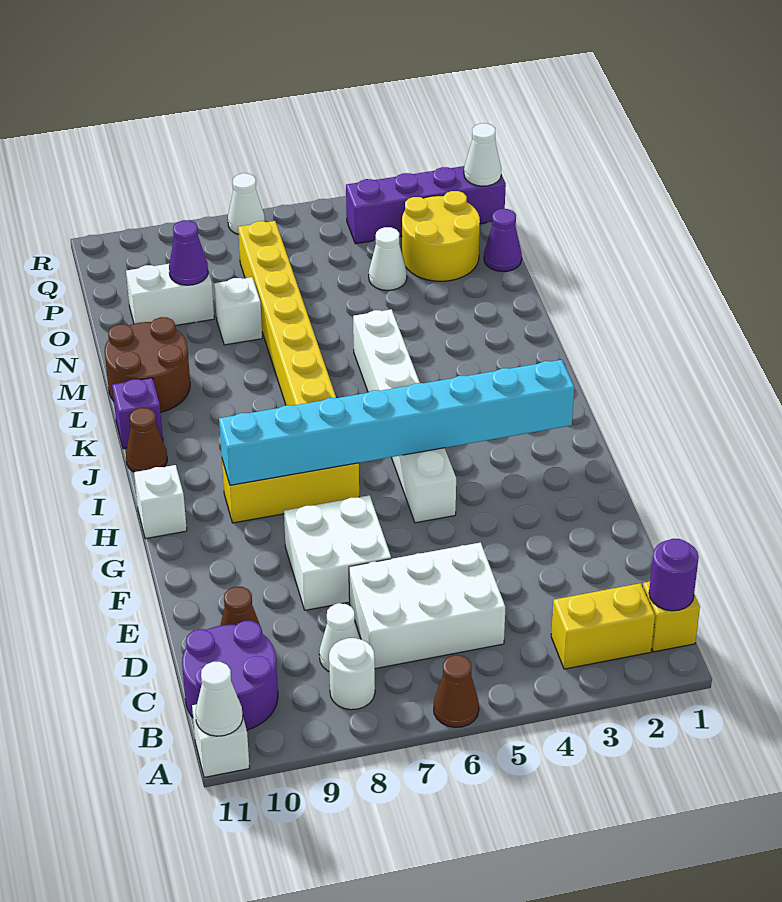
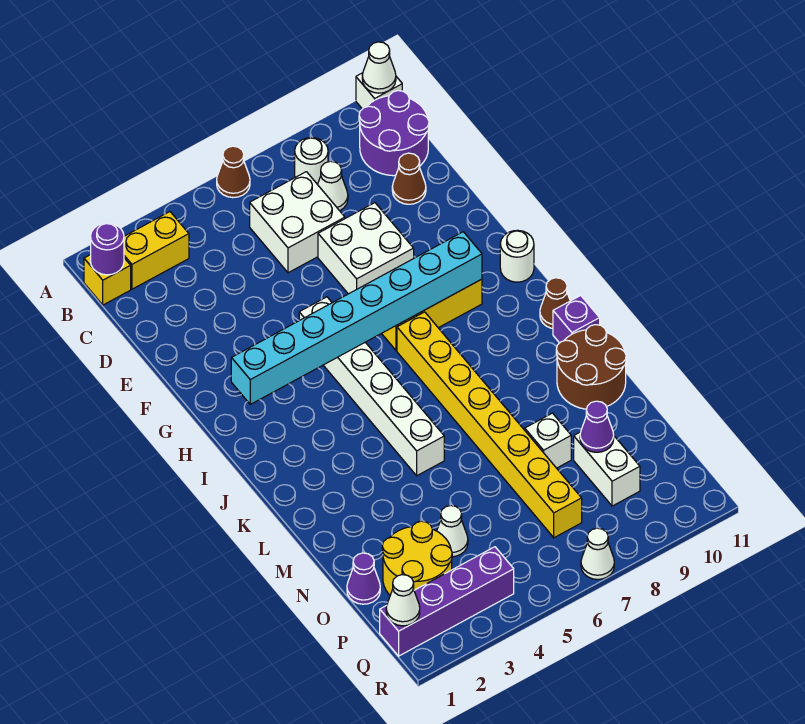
white brick C5:D7 level 1 -> white brick C6:D7 level 1
white brick H11 level 1 -> white round brick H11 level 1
white brick O9:O10 level 1 -> white brick O9:P9 level 1

